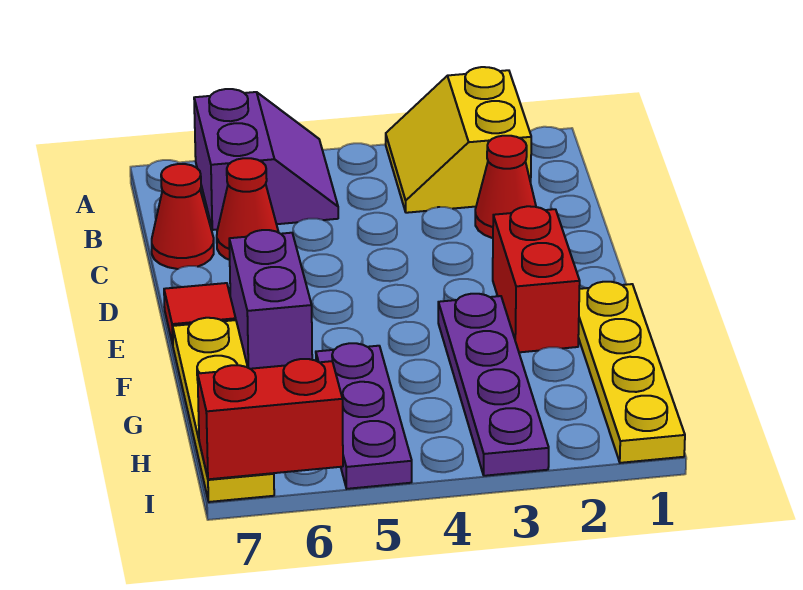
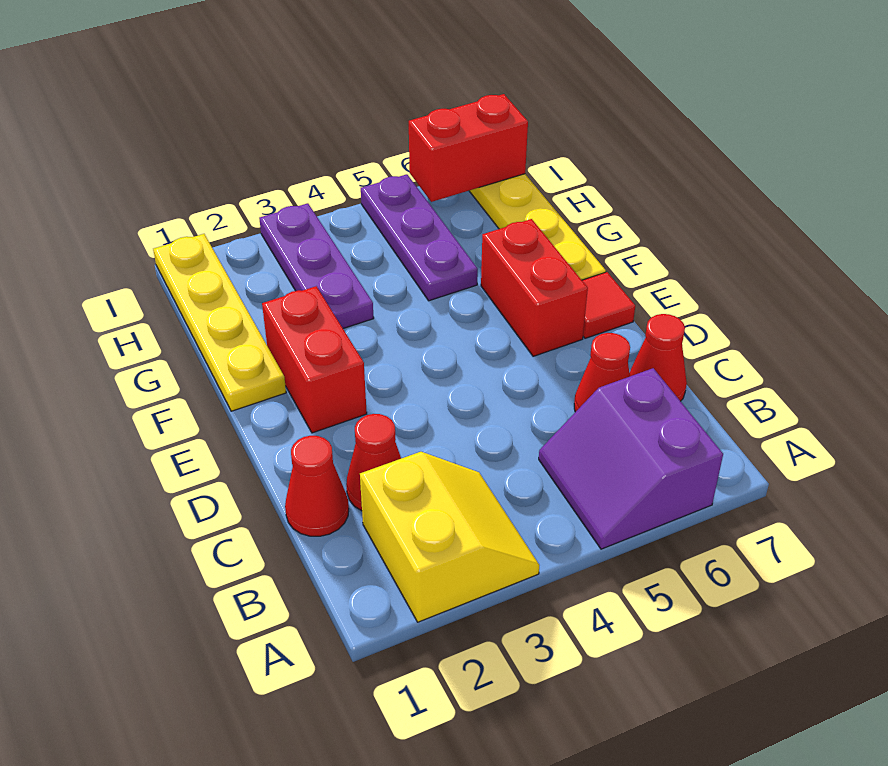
none -> red cone C1 level 1
purple brick E6:F6 level 1 -> red brick E6:F6 level 1
purple plate F3:I3 level 1 -> purple plate G3:I3 level 1

